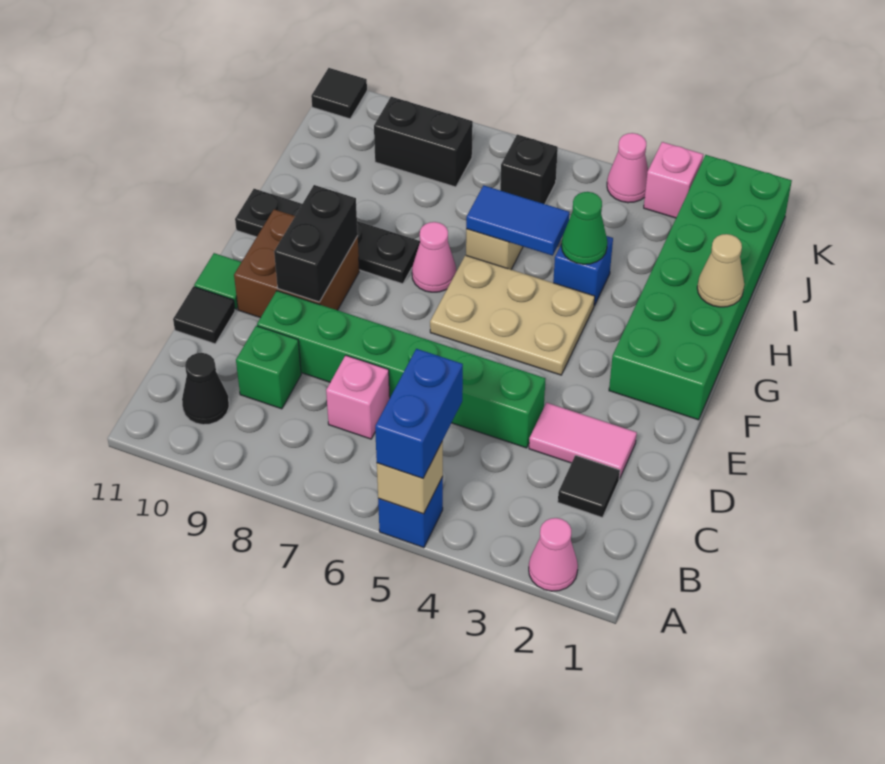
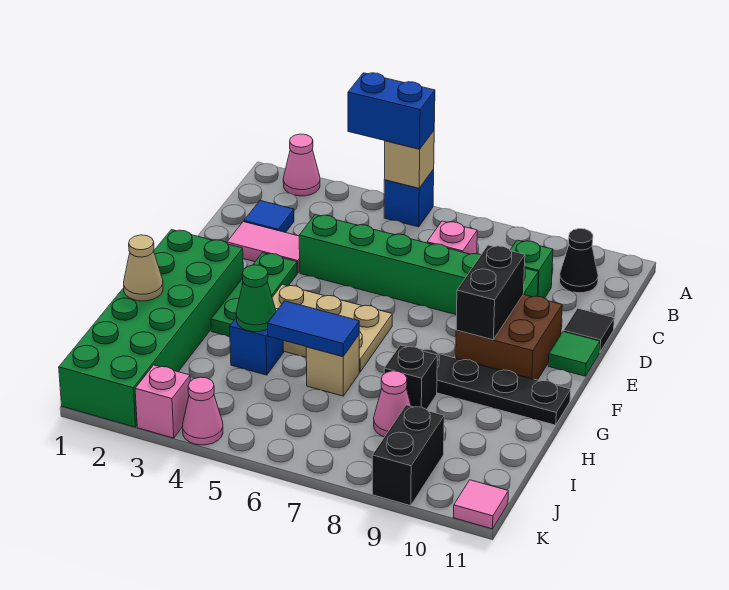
blue brick A5:B5 level 3 -> blue brick A4:A5 level 3
black tile C2 level 1 -> blue tile C2 level 1
none -> green plate E3:G3 level 1
pink cone G7 level 1 -> pink cone I8 level 1
black brick J6 level 1 -> black brick H8 level 1
black brick J8:J9 level 1 -> black brick J9:K9 level 1
black tile K11 level 1 -> pink tile K11 level 1

